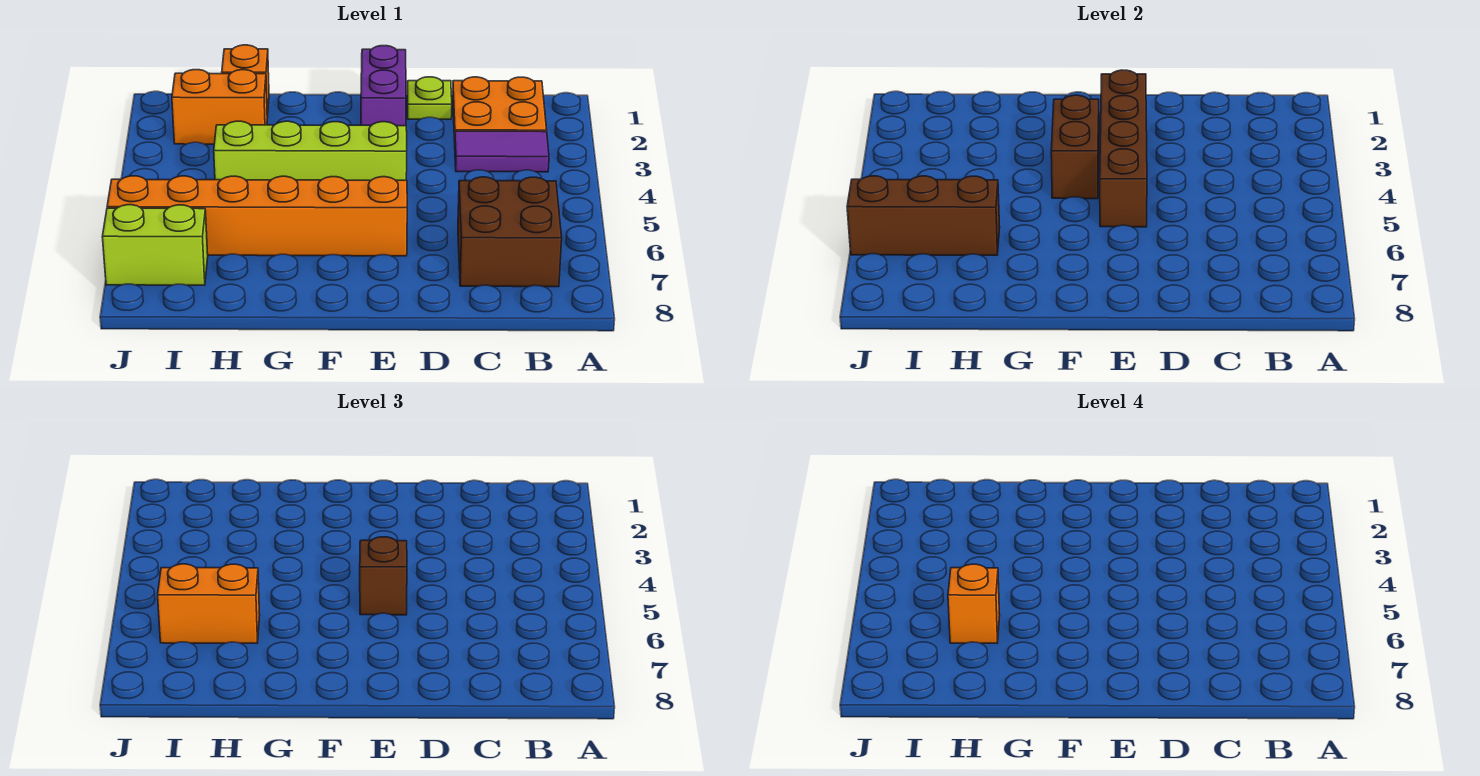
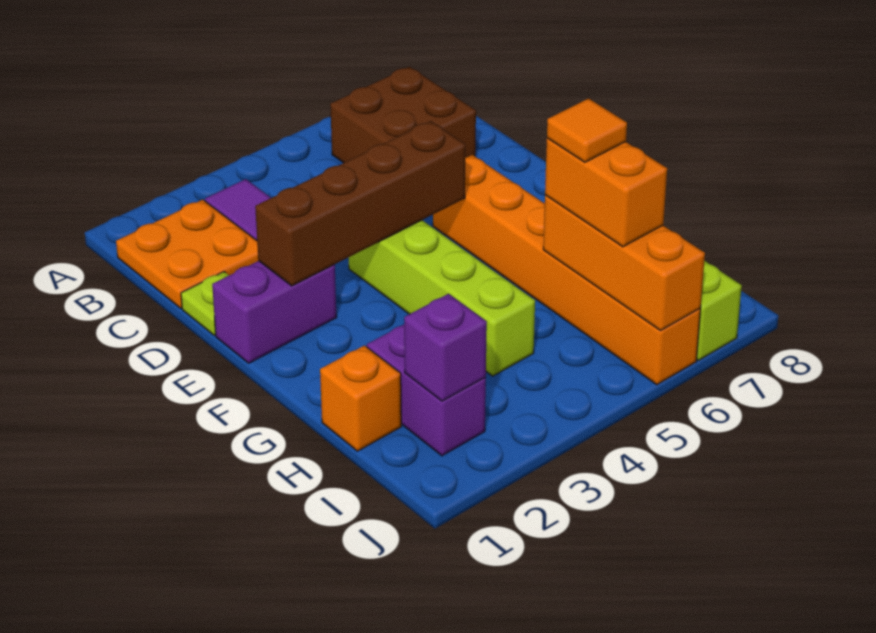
brown brick E5 level 3 -> none
brown brick F3:F4 level 2 -> none
orange brick H2:I2 level 1 -> purple brick H2:I2 level 1
brown brick H6:J6 level 2 -> orange brick H6:J6 level 2
orange brick H6 level 4 -> orange tile H6 level 4
none -> purple brick I2 level 2

